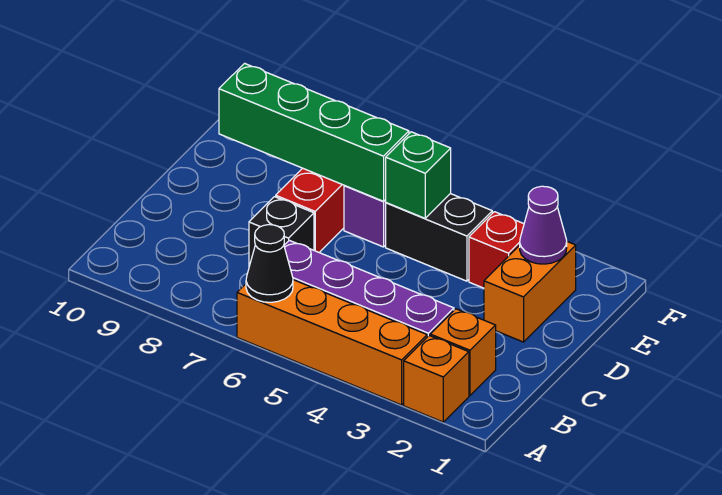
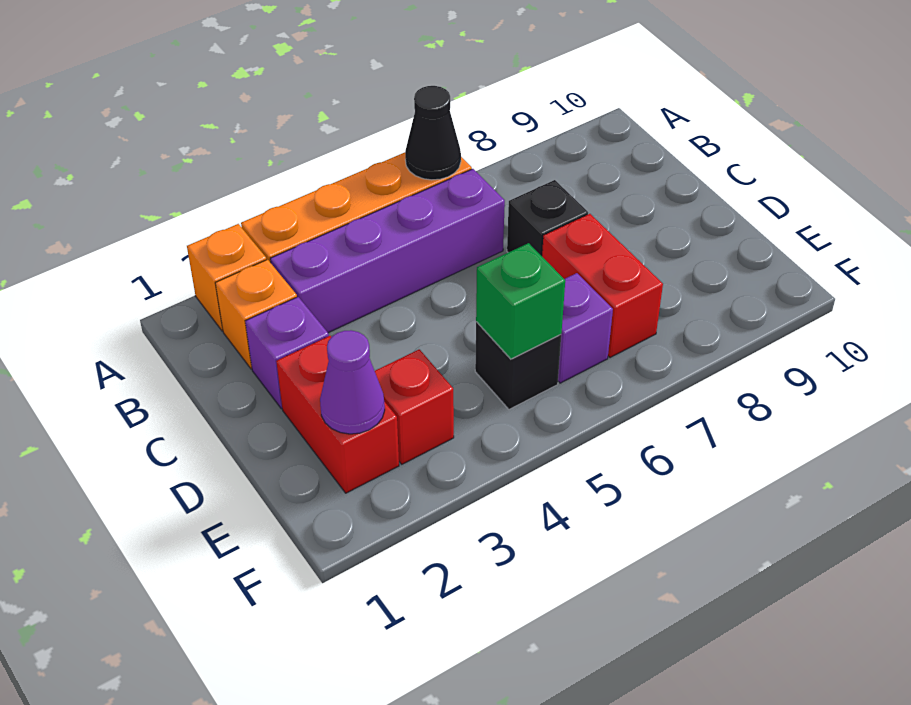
none -> purple brick C2 level 1
orange brick D2:E2 level 1 -> red brick D2:E2 level 1
black brick E4:E5 level 1 -> black brick E5 level 1
green brick E6:E9 level 2 -> none

